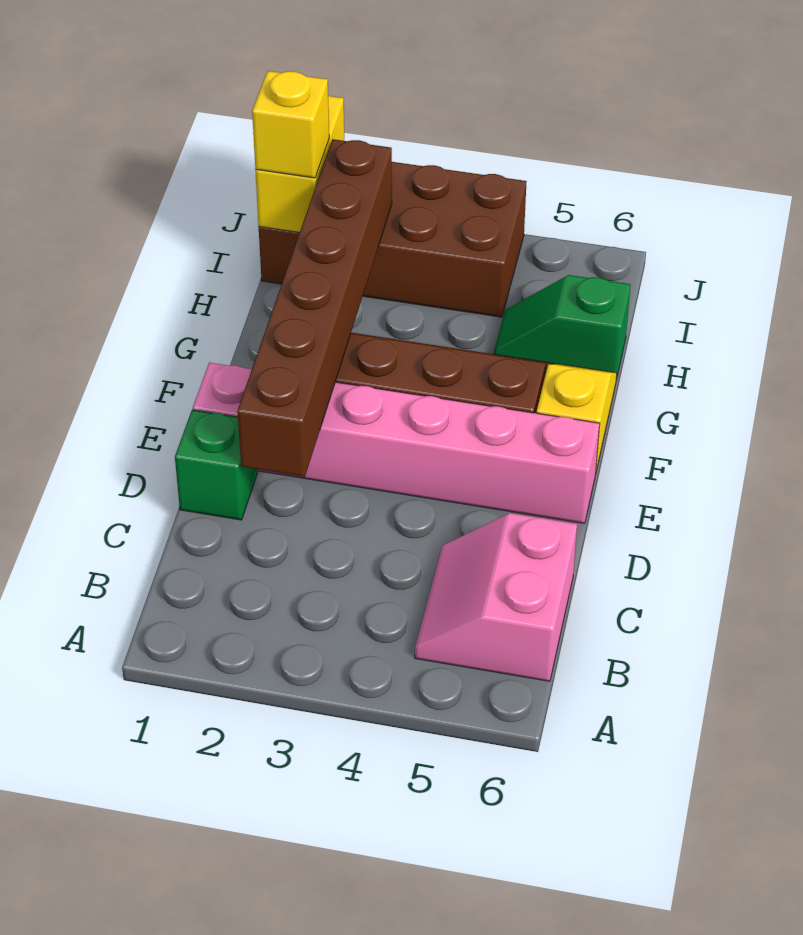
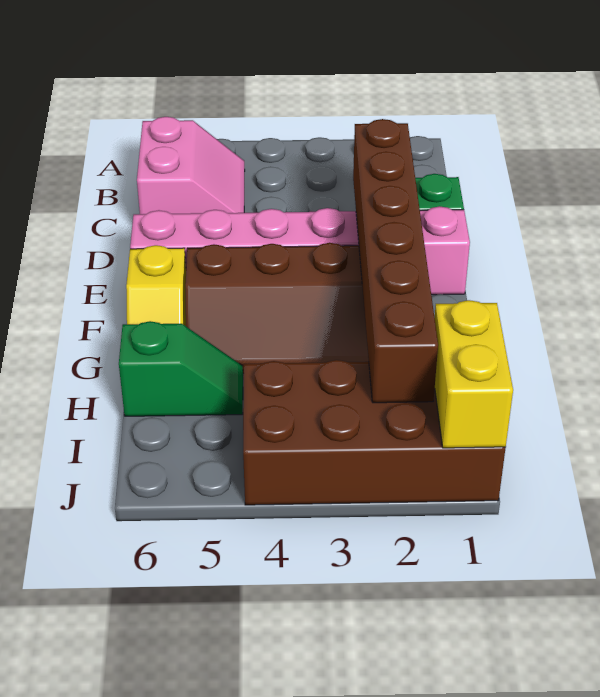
yellow brick I1 level 3 -> none

